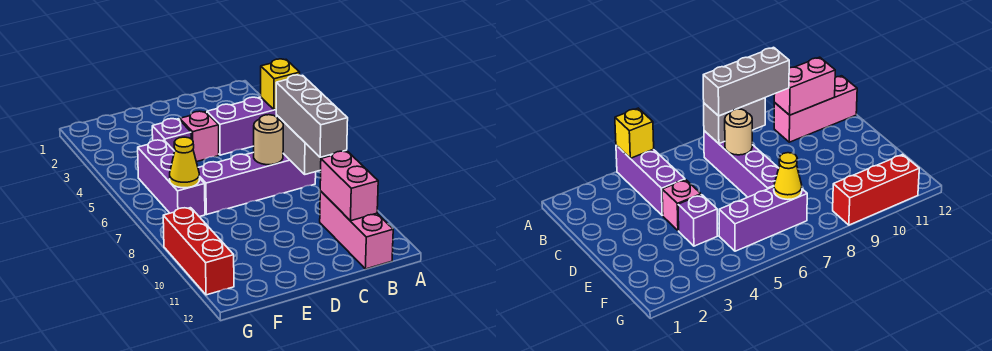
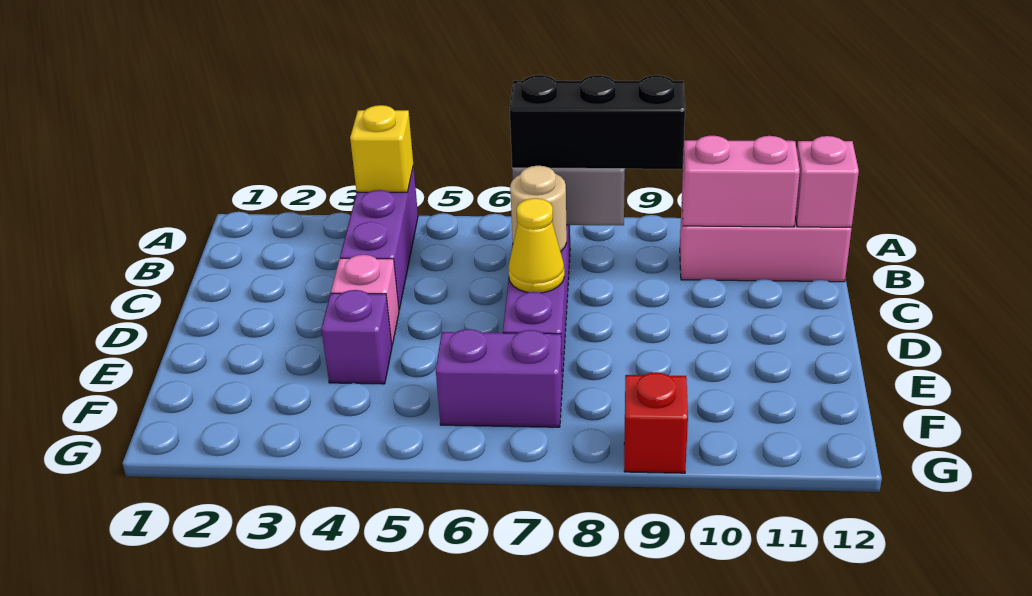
grey brick B7:B9 level 3 -> black brick B7:B9 level 3
none -> pink brick B12 level 2
purple brick F5:F7 level 1 -> purple brick F6:F7 level 1
yellow cone F7 level 2 -> yellow cone D7 level 2
red brick G9:G11 level 1 -> red brick G9 level 1

